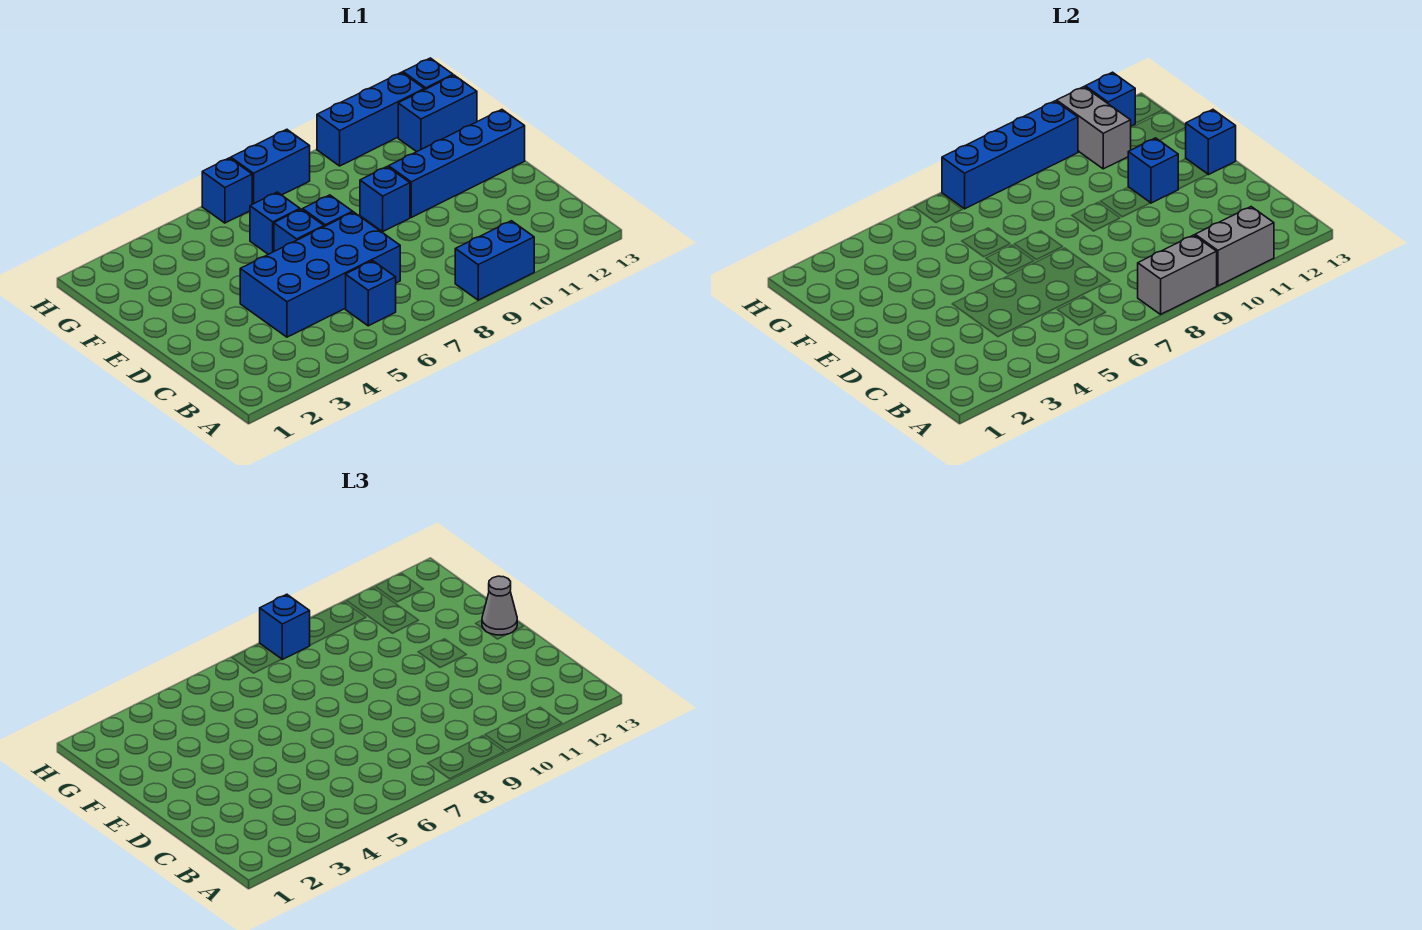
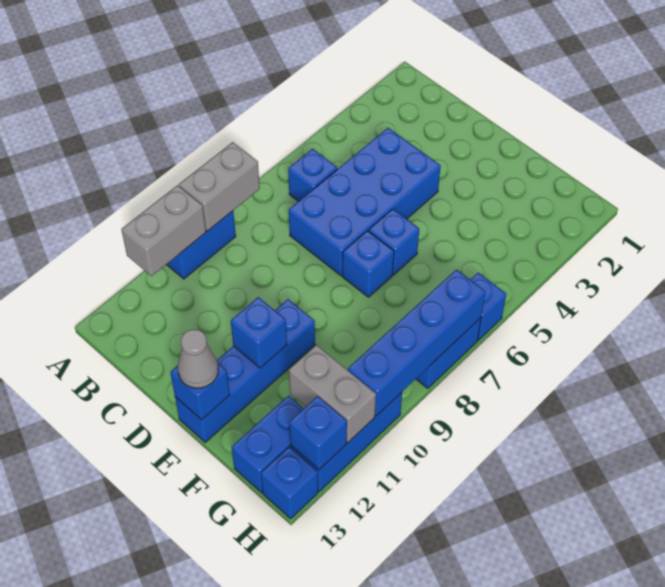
blue brick E9 level 1 -> none
blue brick F6 level 1 -> none
blue brick H8 level 3 -> none

